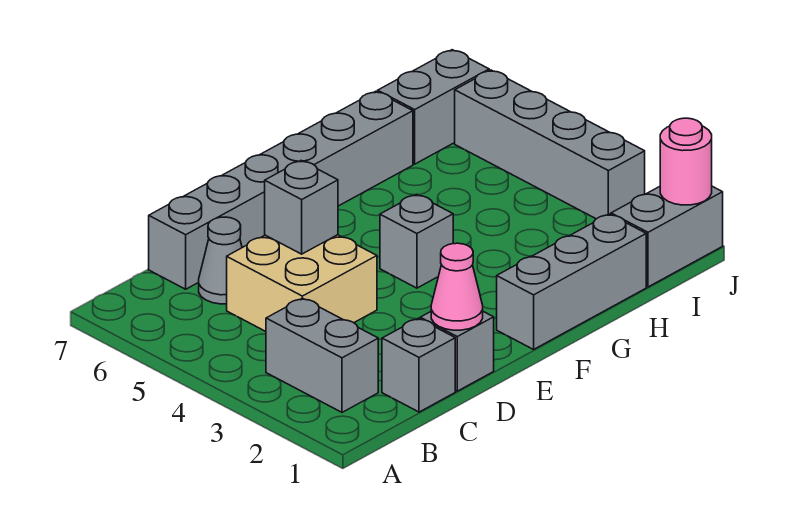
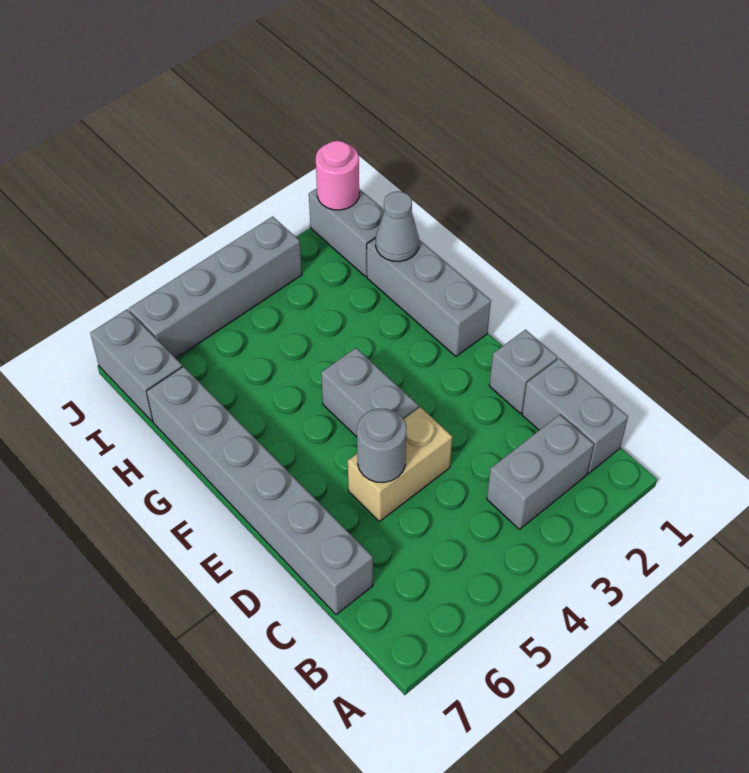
grey brick C1 level 1 -> grey brick B1:C1 level 1
tan brick C4:D5 level 1 -> tan brick D4:D5 level 1
grey cone C6 level 1 -> grey cone H1 level 2
pink cone D1 level 2 -> none
grey brick D5 level 2 -> grey round brick D5 level 2
grey brick F4 level 1 -> grey brick E4:F4 level 1

